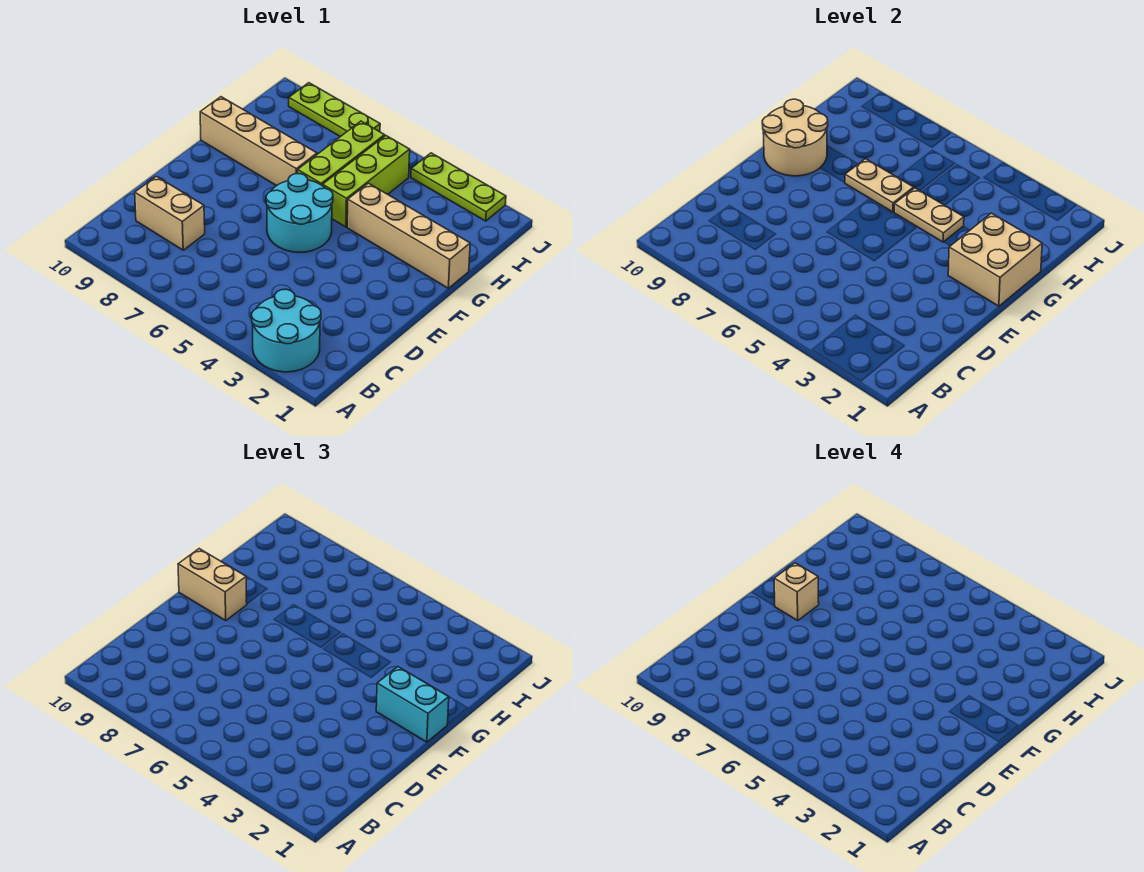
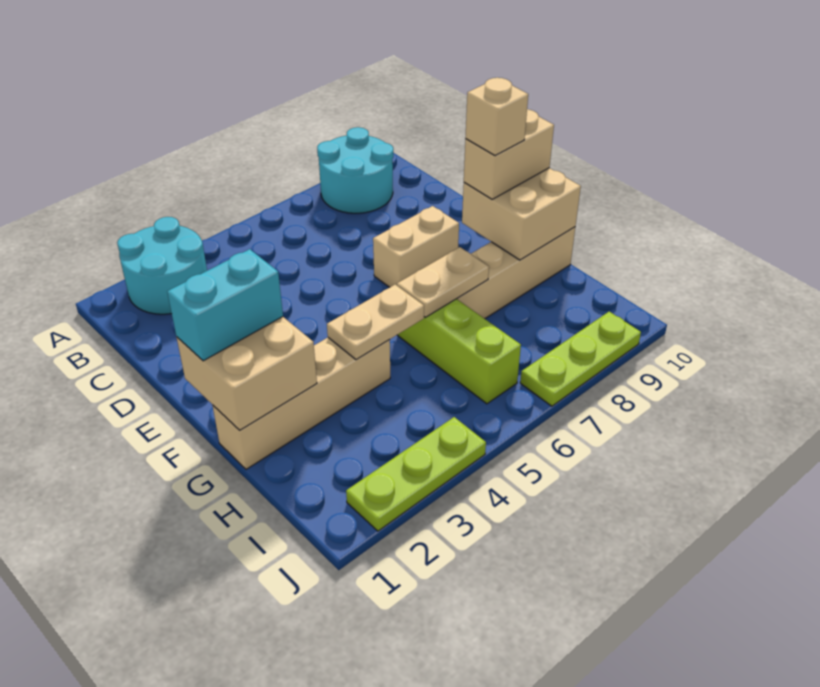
tan brick C8:C9 level 1 -> tan brick E7:E8 level 1
cyan round brick E5:F6 level 1 -> cyan round brick A8:B9 level 1
tan round brick F9:G10 level 2 -> tan brick F9:G10 level 2
lime brick G5:I5 level 1 -> none

